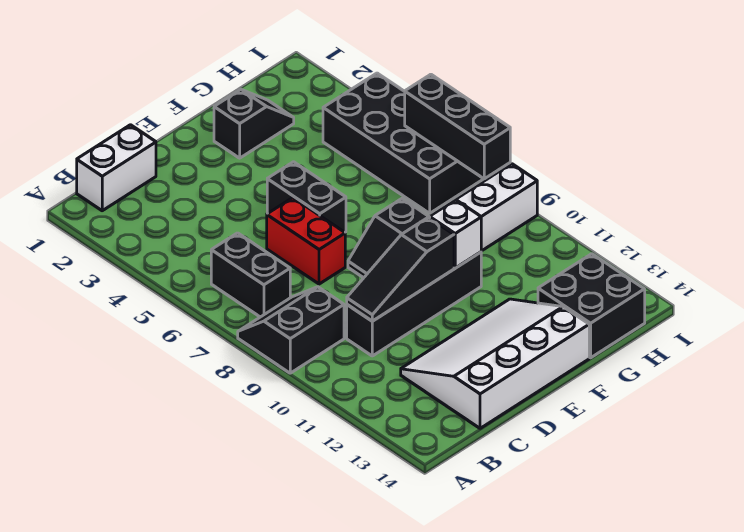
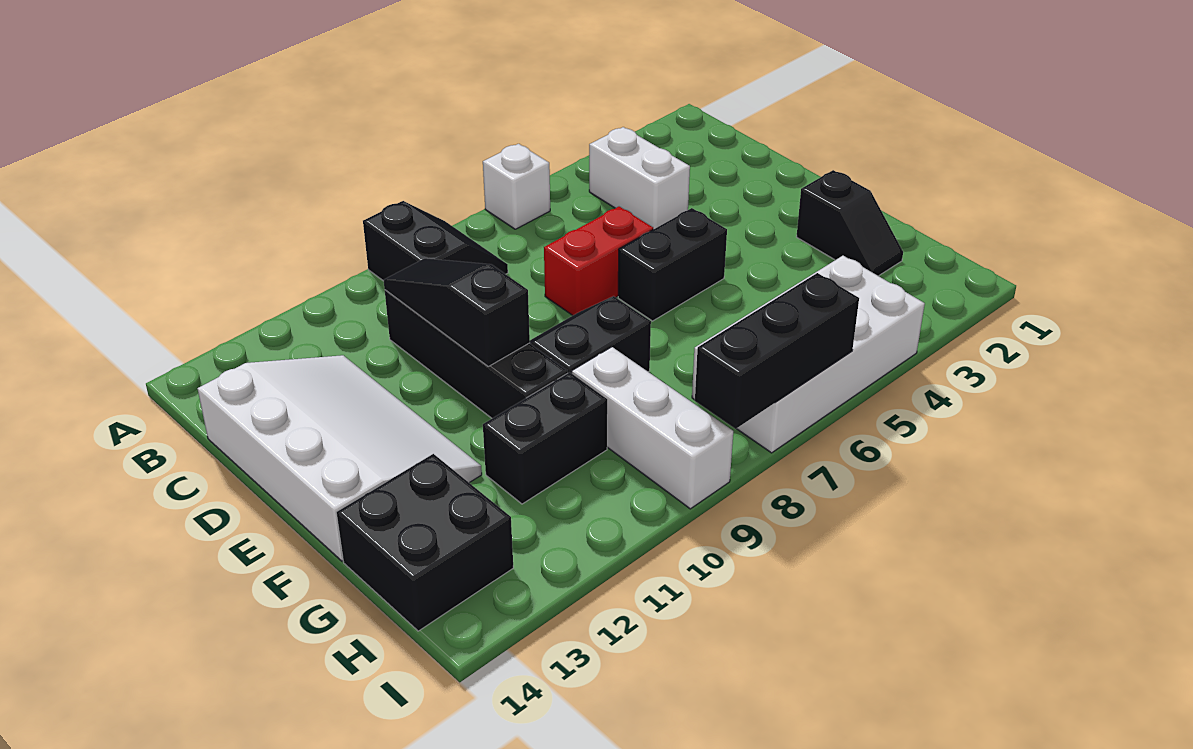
white brick B1:C1 level 1 -> white brick B4:C4 level 1
black brick B6:B7 level 1 -> black brick G10:G11 level 1
white brick F10 level 2 -> white brick A6 level 1
black brick H4:I7 level 1 -> white brick H4:I7 level 1

